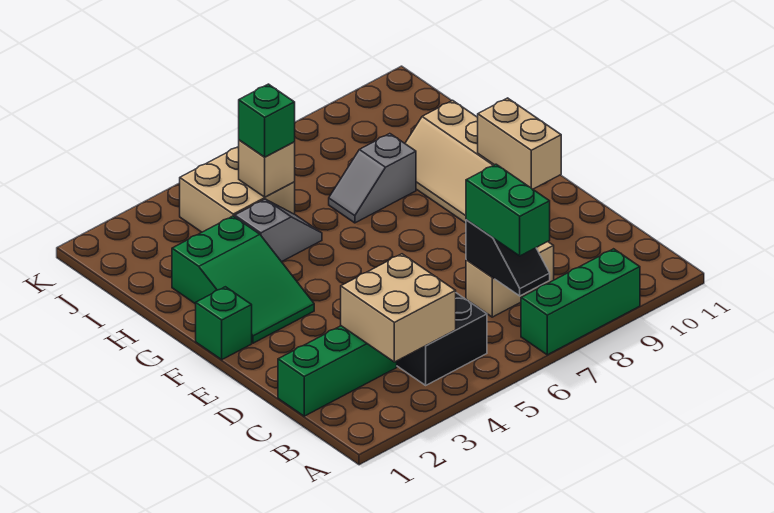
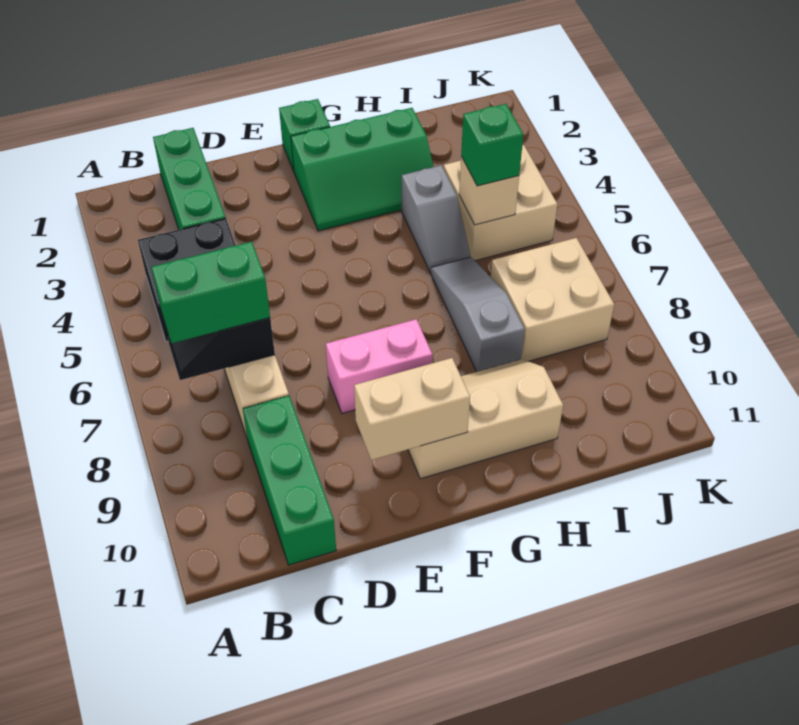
green brick A7:A9 level 1 -> green brick C9:C11 level 1
tan brick B3:C4 level 2 -> tan brick I7:J8 level 1
none -> pink brick E8:F8 level 1
green slope F2:H3 level 1 top H -> green slope F2:H3 level 1 top 2
grey slope H7:H8 level 1 top 8 -> grey slope H6:H8 level 1 top 8

